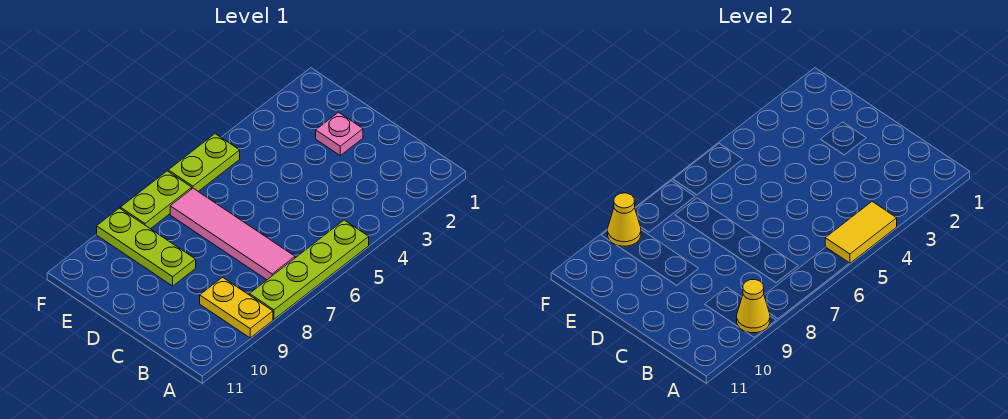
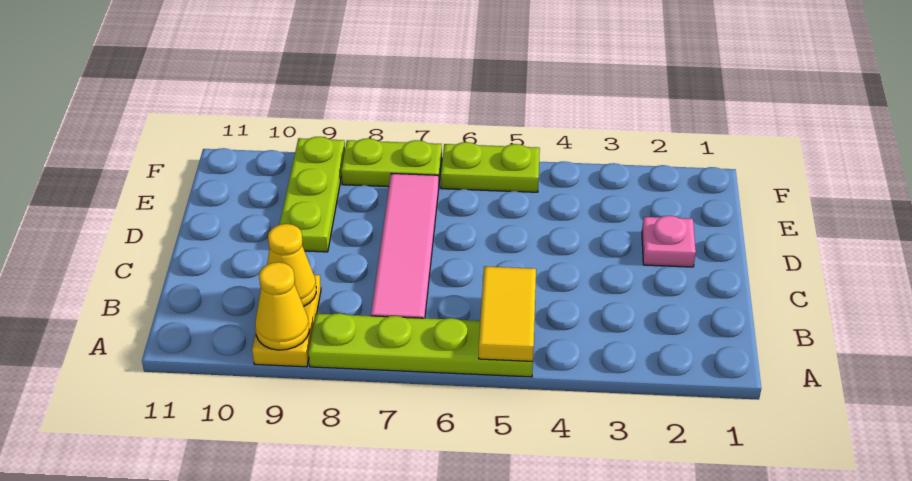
yellow tile A4:A5 level 2 -> yellow tile A5:B5 level 2
yellow cone F9 level 2 -> yellow cone B9 level 2

